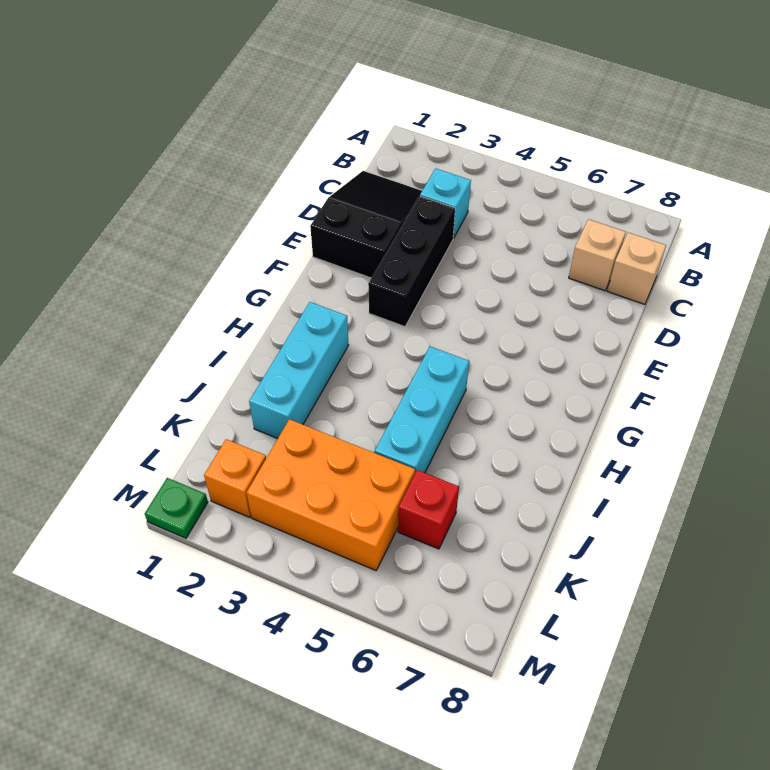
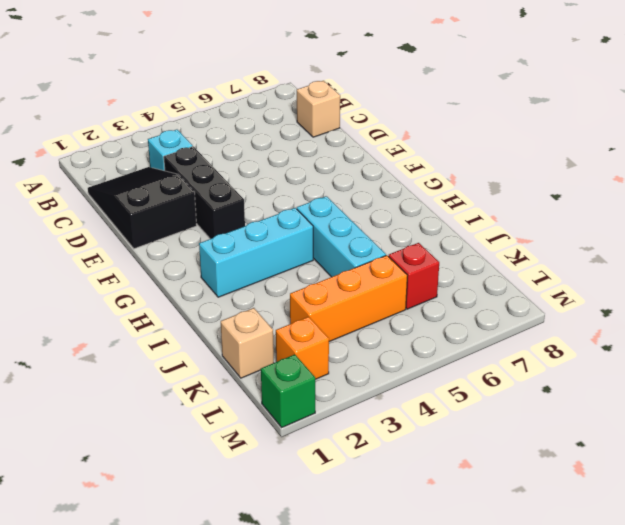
tan brick C7 level 1 -> tan brick K1 level 1
cyan brick H2:J2 level 1 -> cyan brick H2:H4 level 1
orange brick K3:L5 level 1 -> orange brick K3:K5 level 1
green plate M1 level 1 -> green brick M1 level 1

